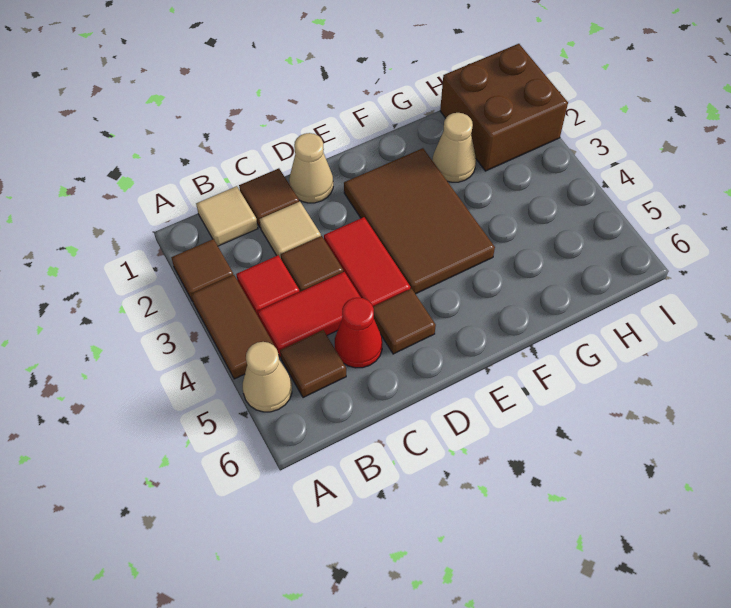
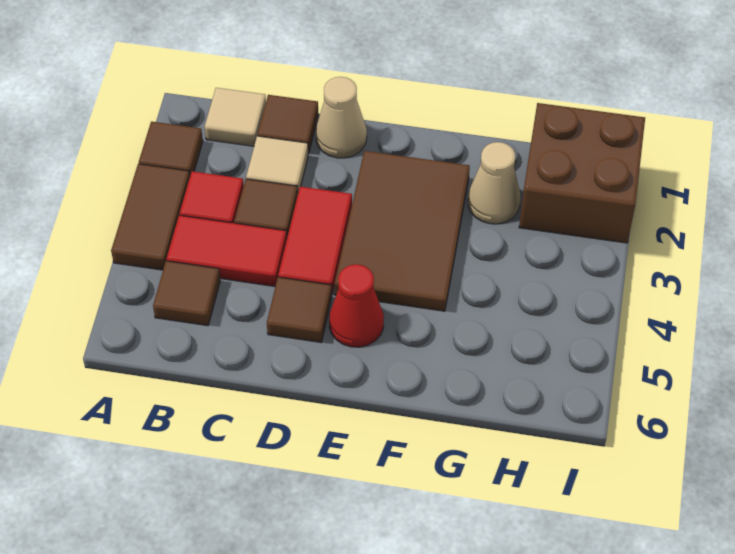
tan cone A5 level 1 -> none
red cone C5 level 1 -> red cone E5 level 1

